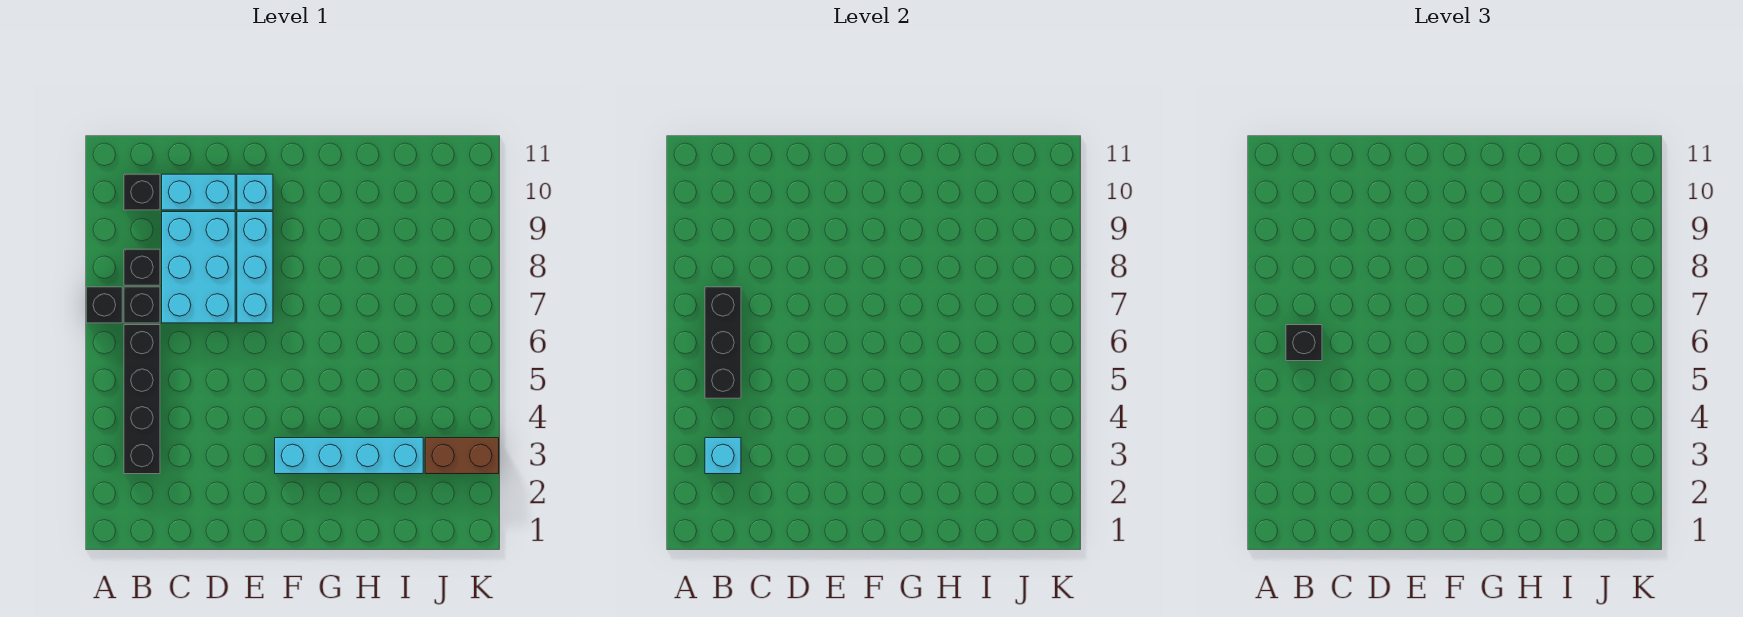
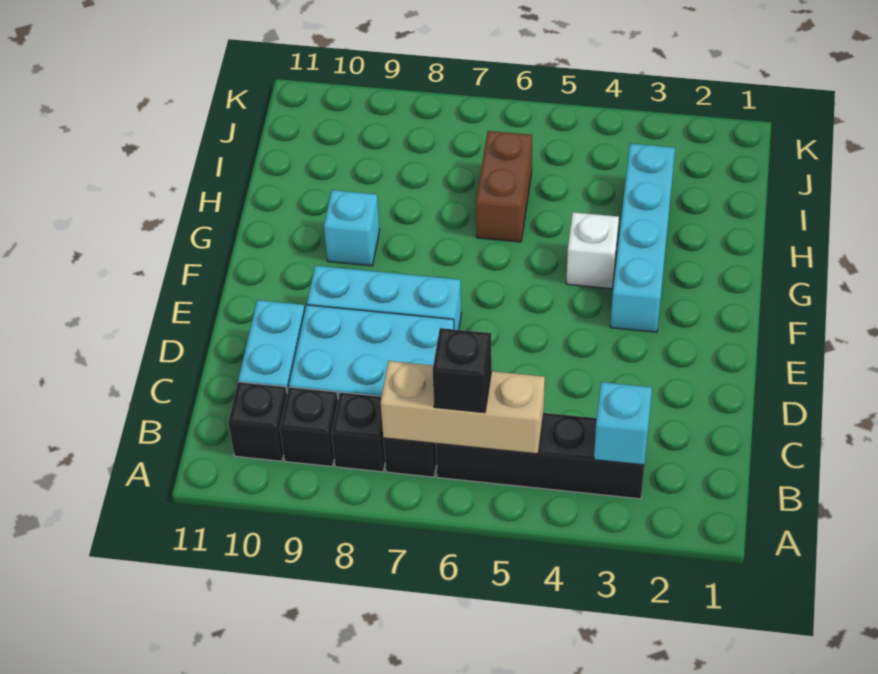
black brick A7 level 1 -> black brick B9 level 1
black brick B5:B7 level 2 -> tan brick B5:B7 level 2
cyan brick E10 level 1 -> cyan brick G9 level 1
none -> white brick G4 level 1
brown brick J3:K3 level 1 -> brown brick H6:I6 level 1

